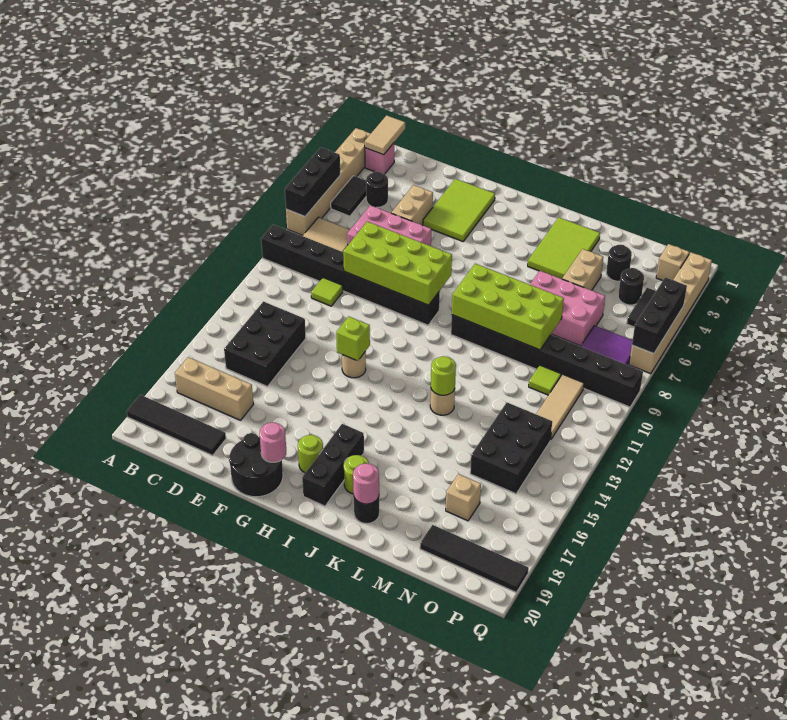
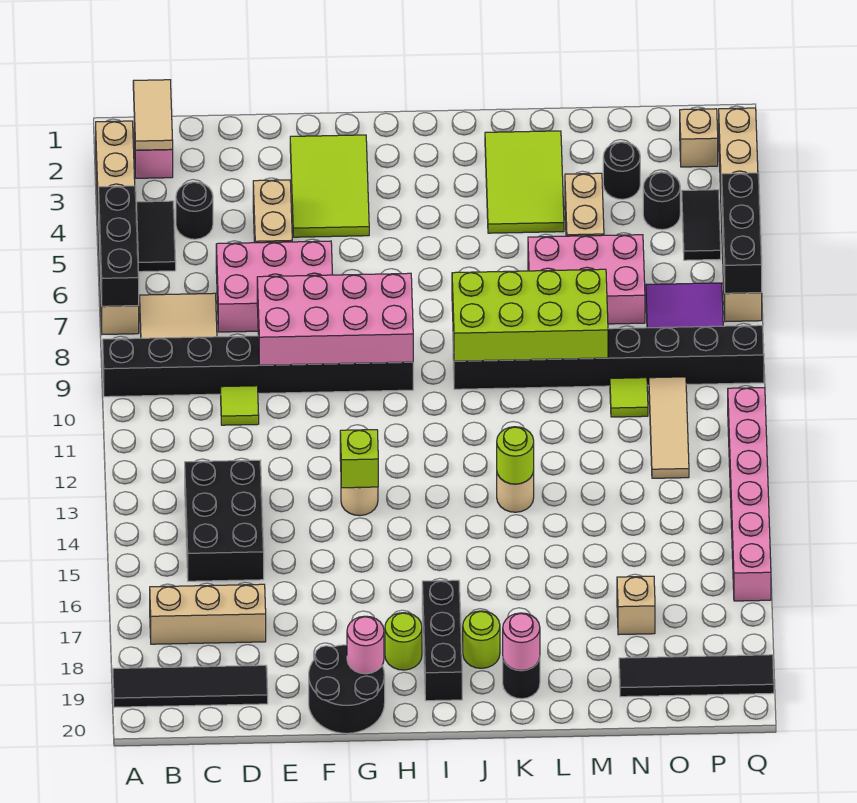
lime brick E8:H9 level 2 -> pink brick E8:H9 level 2
black brick N13:O15 level 1 -> none
none -> pink brick Q11:Q16 level 1

